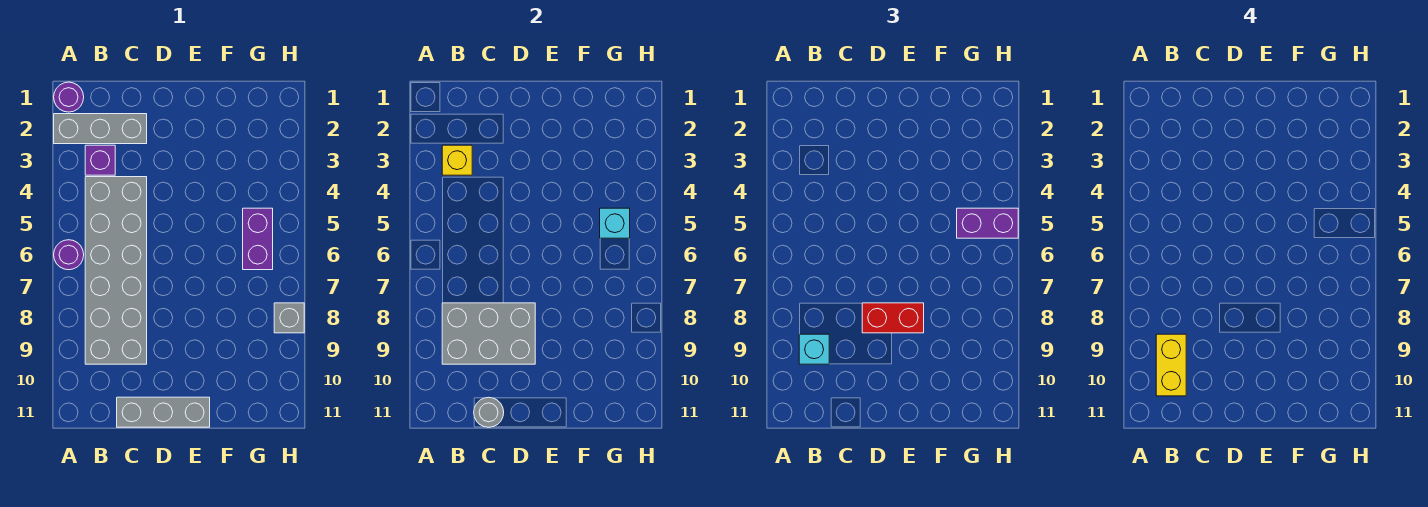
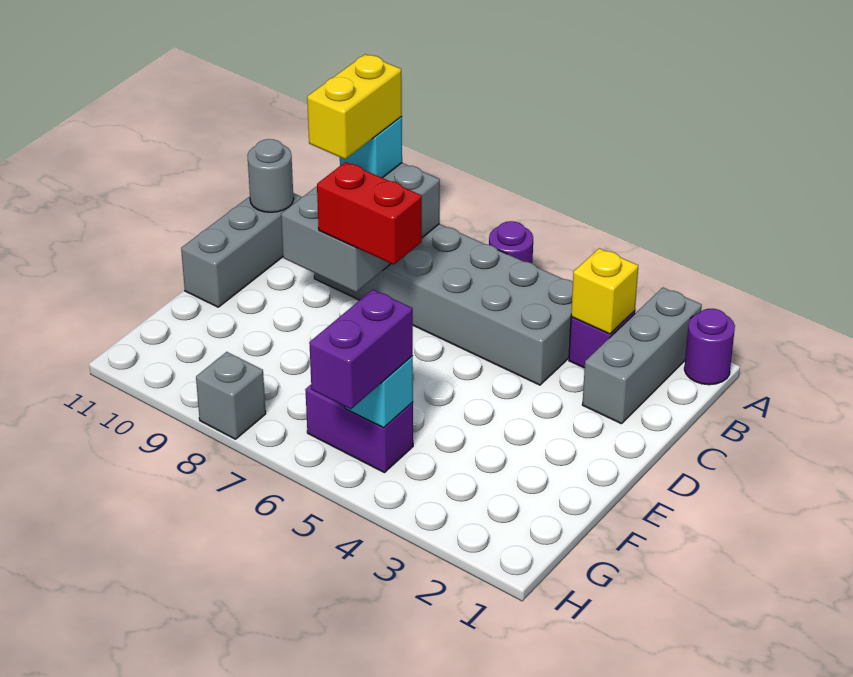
yellow brick B9:B10 level 4 -> yellow brick B9:C9 level 4
red brick D8:E8 level 3 -> red brick D7:D8 level 3

